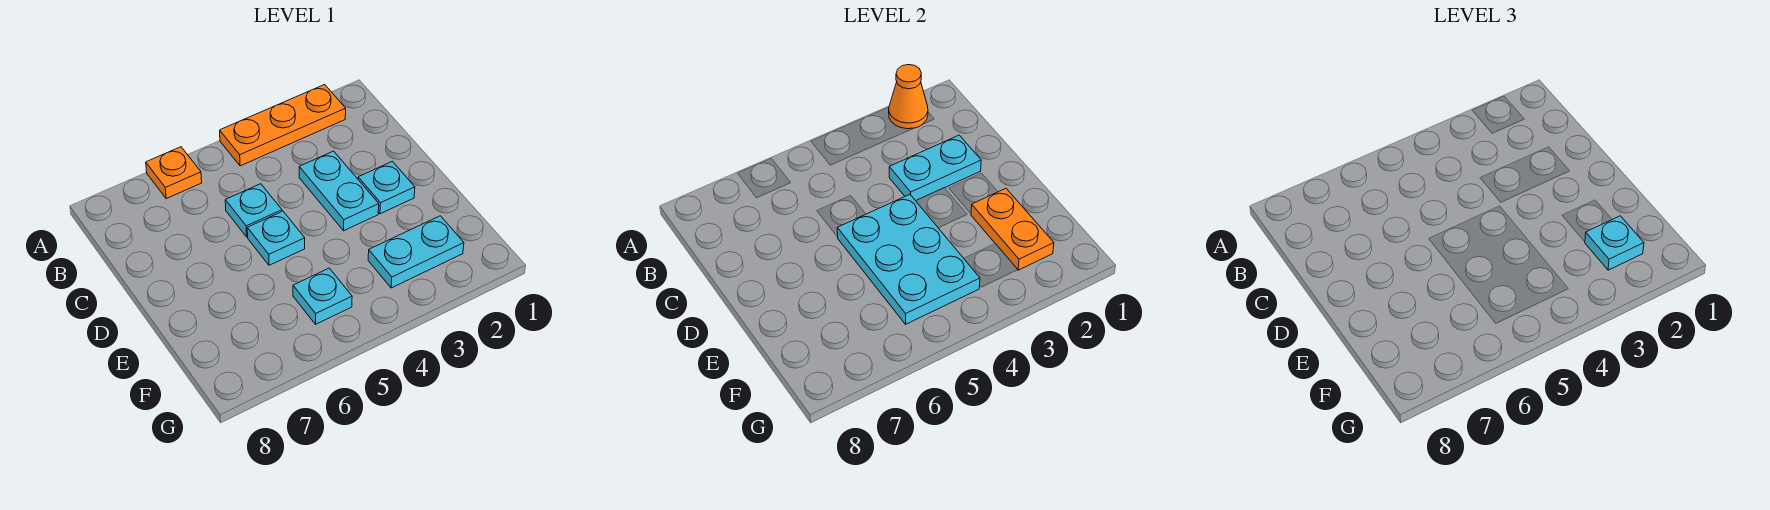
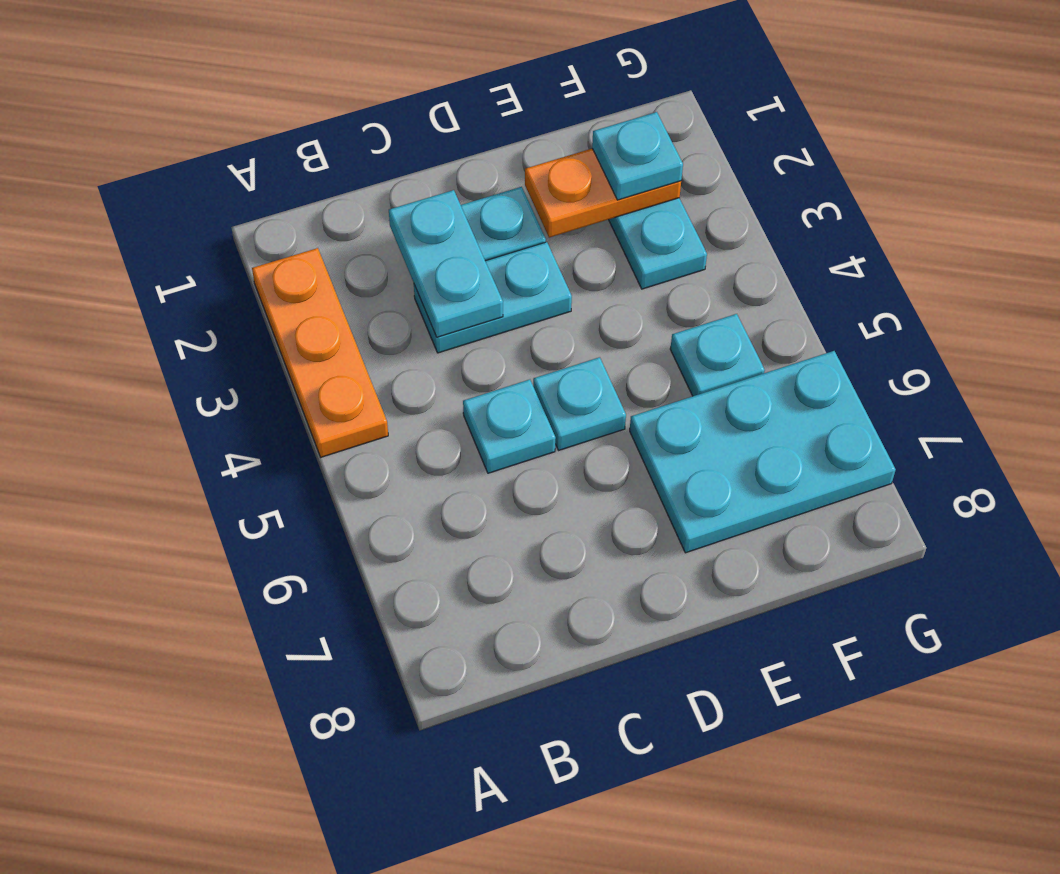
orange cone A2 level 2 -> none
orange plate A6 level 1 -> none
cyan plate D4:F5 level 2 -> cyan plate E6:G7 level 1

